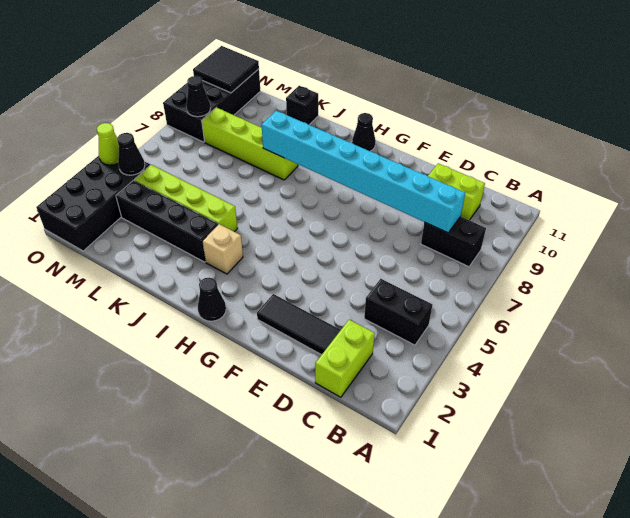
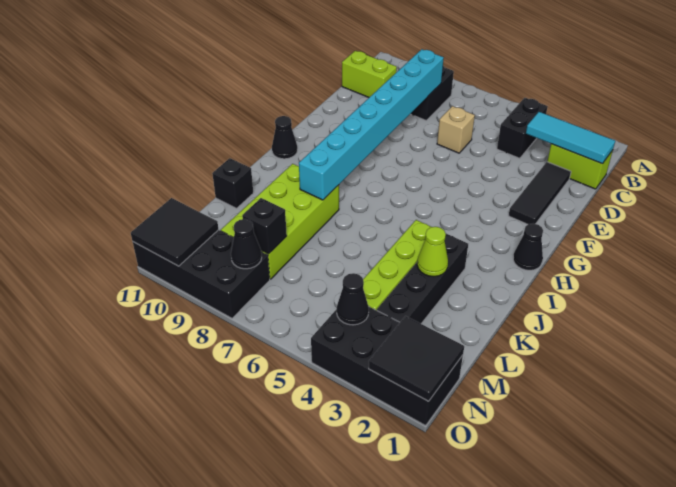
none -> cyan tile C1:C3 level 2
lime brick C10:D10 level 1 -> lime brick C10:C11 level 1
tan brick I3 level 1 -> tan brick D6 level 1
lime brick J8:M8 level 1 -> lime brick J8:M9 level 1
none -> black brick M8 level 2
none -> black tile N1:O2 level 2
lime cone O4 level 2 -> lime cone K3 level 2

